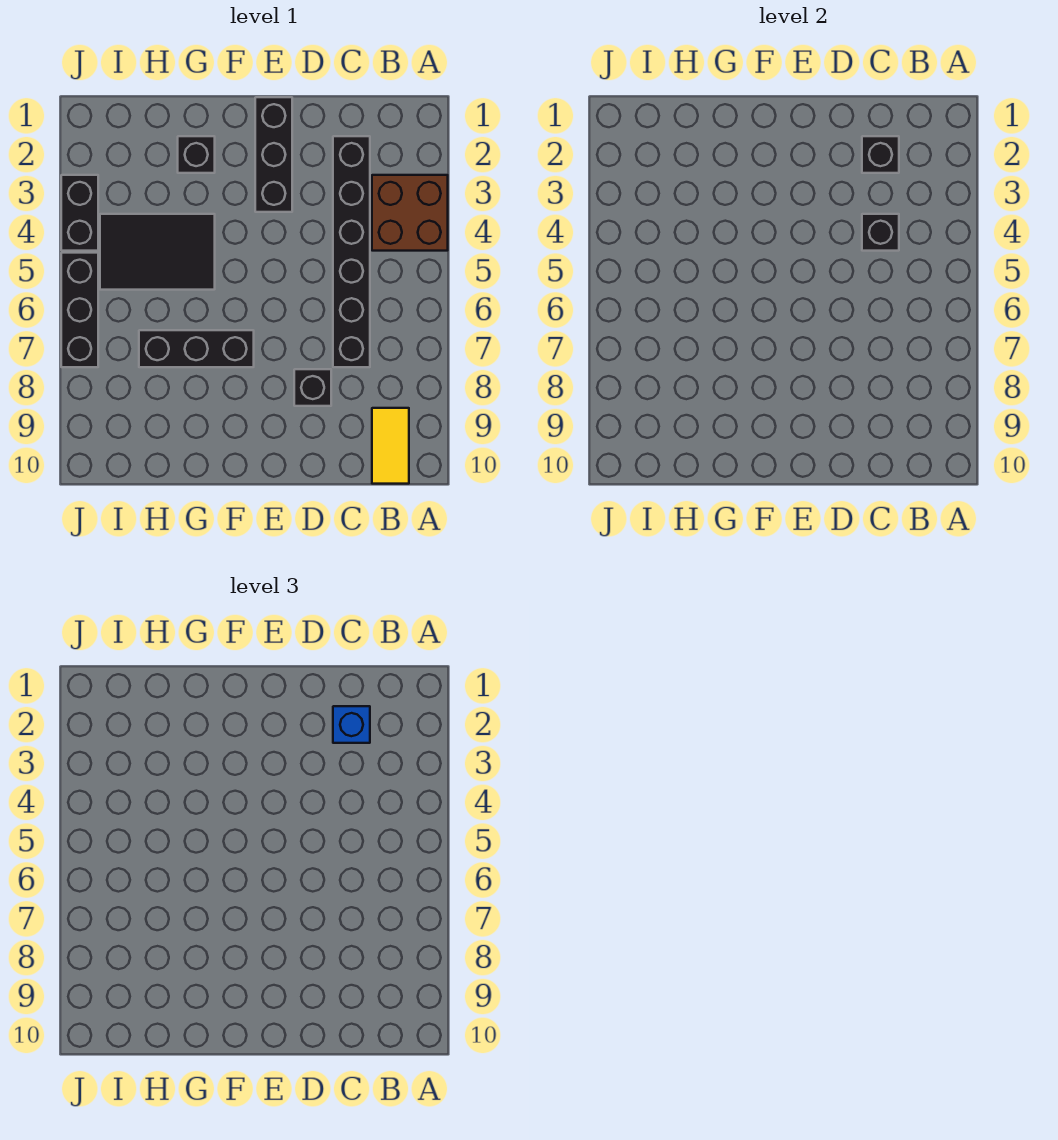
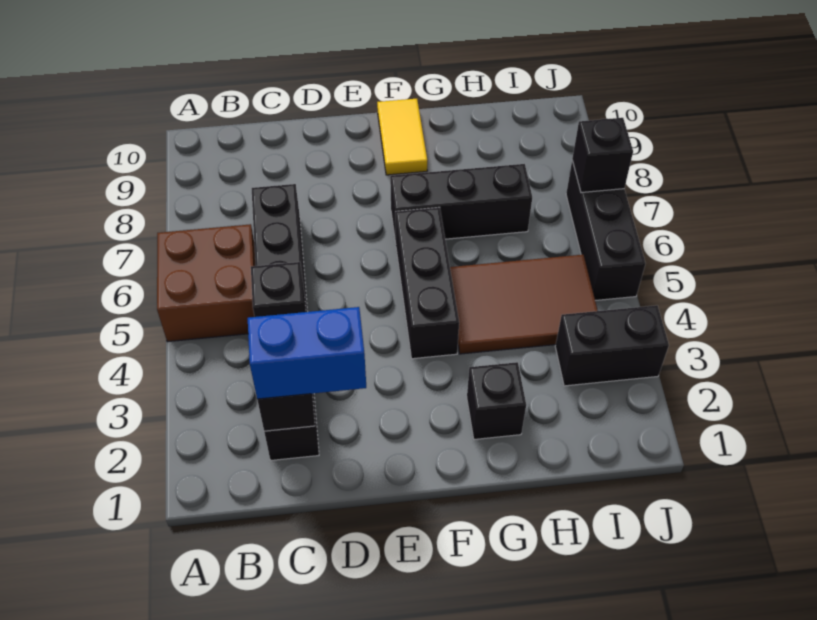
brown brick A3:B4 level 1 -> brown brick A5:B6 level 1
yellow tile B9:B10 level 1 -> yellow tile F9:F10 level 1
blue brick C2 level 3 -> blue brick C2:D2 level 3
black brick D8 level 1 -> black brick J7 level 2
black brick E1:E3 level 1 -> black brick F4:F6 level 1
black tile G4:I5 level 1 -> brown tile G4:I5 level 1
black brick J3:J4 level 1 -> black brick I3:J3 level 1

